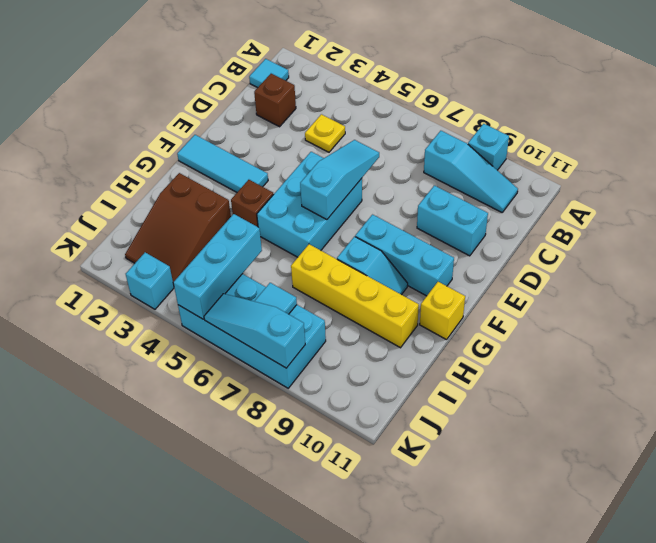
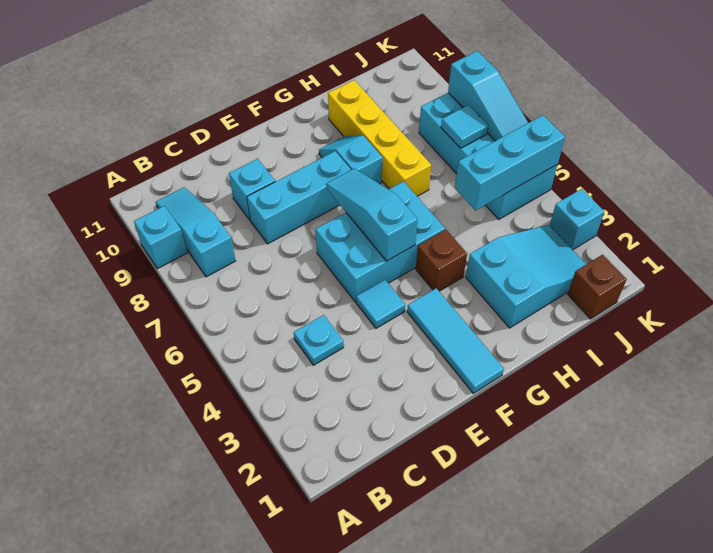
cyan tile B1 level 1 -> cyan tile E4 level 1
brown brick C2 level 1 -> brown brick J1 level 1
yellow plate C4 level 1 -> cyan plate C4 level 1
cyan slope D6:F6 level 2 top F -> cyan slope F5:F7 level 2 top 5
cyan brick D9:D10 level 1 -> cyan brick D9 level 1
cyan brick F8:F10 level 1 -> cyan brick D8:F8 level 1
yellow brick G11 level 1 -> none
brown slope H2:J3 level 1 top H -> cyan slope H2:J3 level 1 top H

